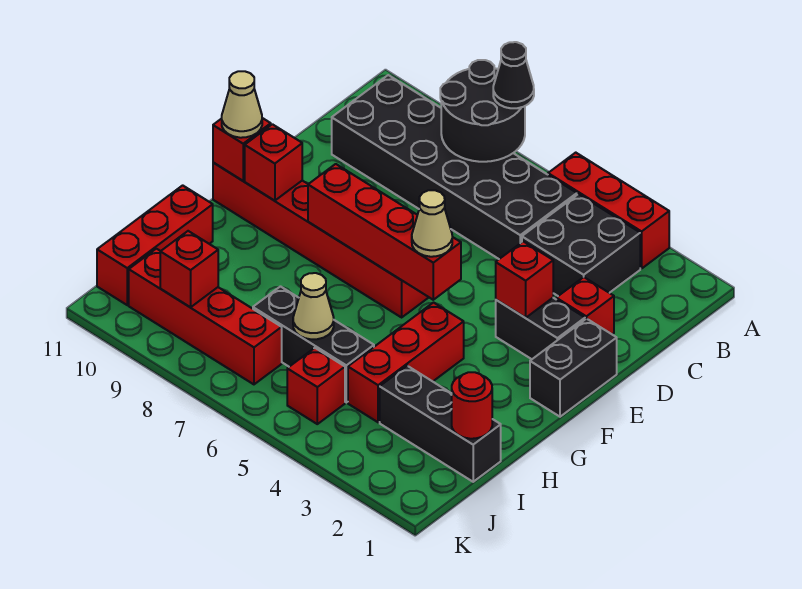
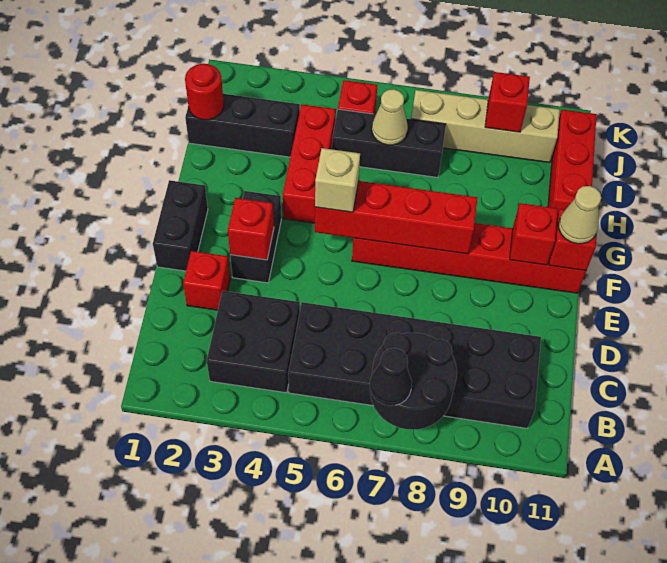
red brick A3:A5 level 1 -> none
black brick E2:E3 level 1 -> black brick E3:F3 level 1
tan cone F5 level 3 -> tan brick F5 level 3
red brick J7:J10 level 1 -> tan brick J7:J10 level 1

